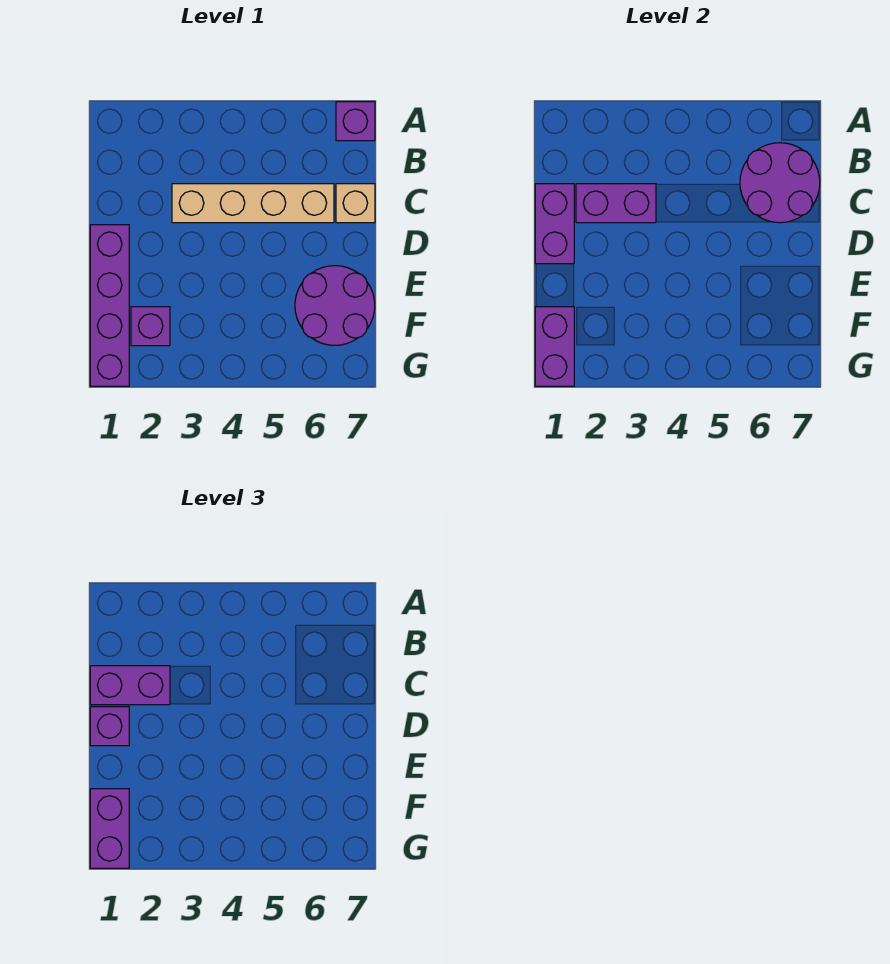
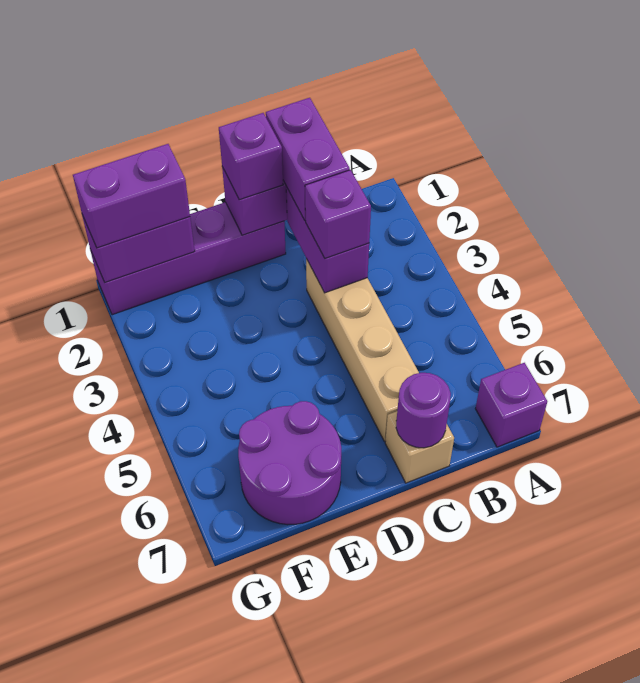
purple round brick B6:C7 level 2 -> purple round brick C7 level 2
purple brick F2 level 1 -> purple brick C3 level 3

